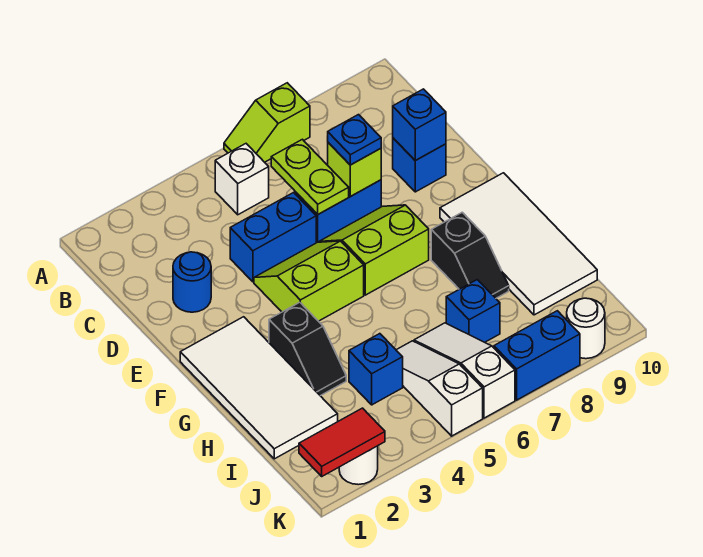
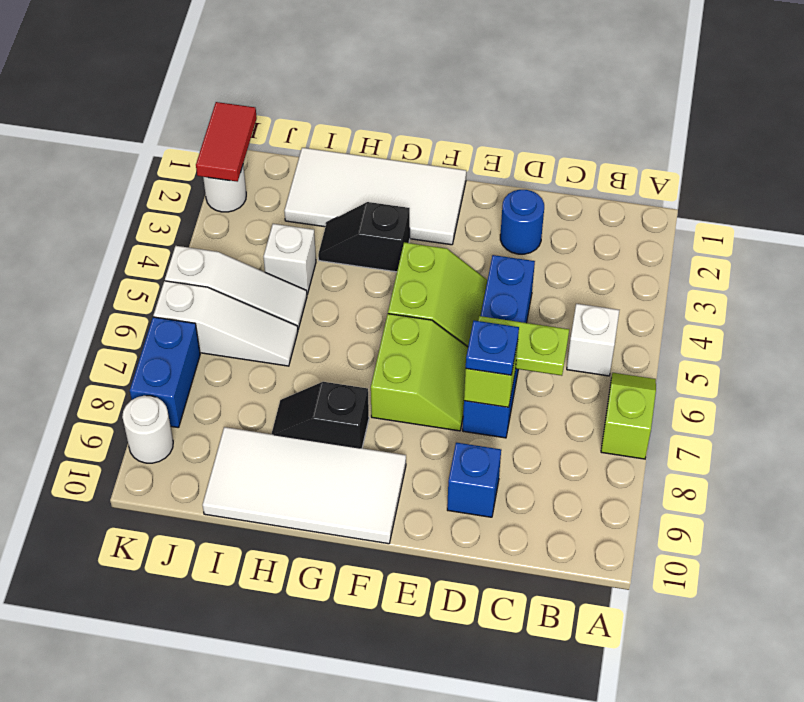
blue brick D9 level 2 -> none
blue brick I4 level 1 -> white brick I4 level 1
blue brick I7 level 1 -> none

